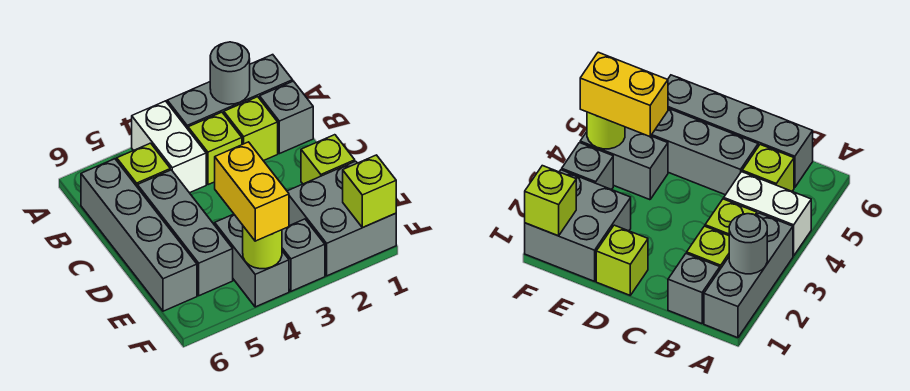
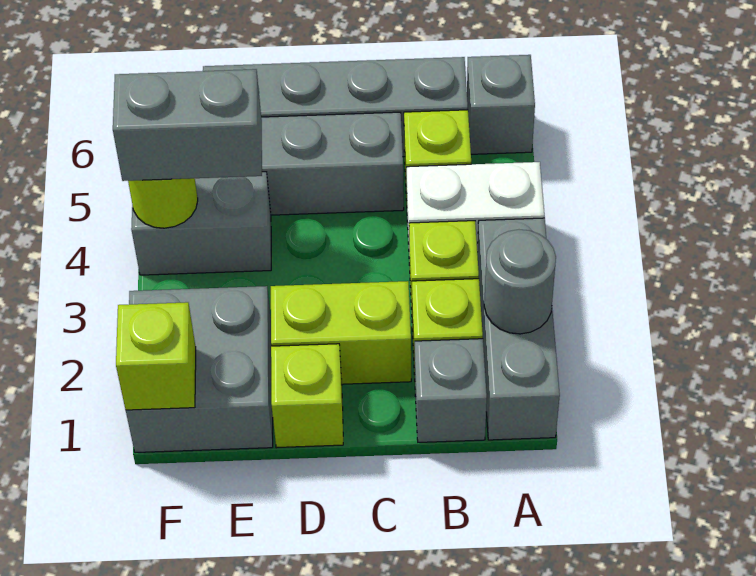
none -> lime brick C2:D2 level 1
yellow brick E4:F4 level 3 -> grey brick E4:F4 level 3
grey brick F3 level 1 -> grey brick A6 level 1

